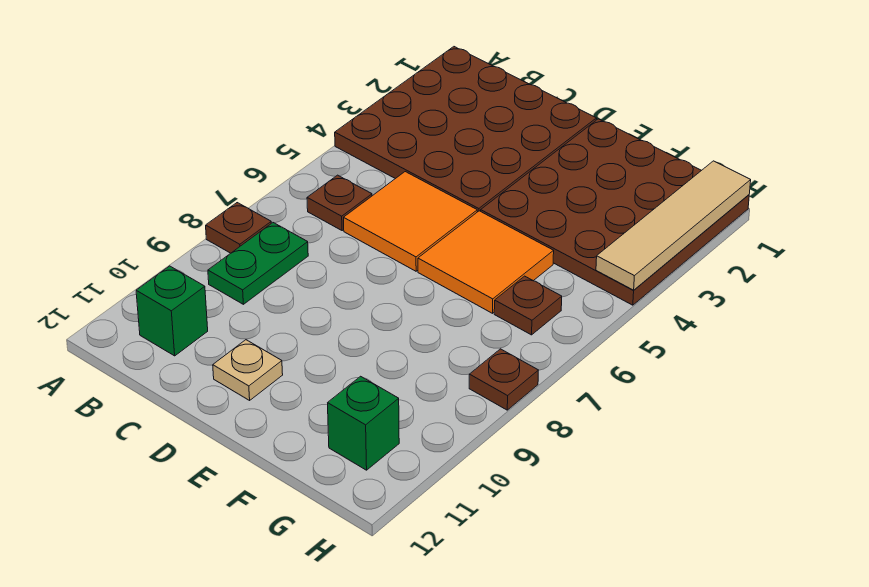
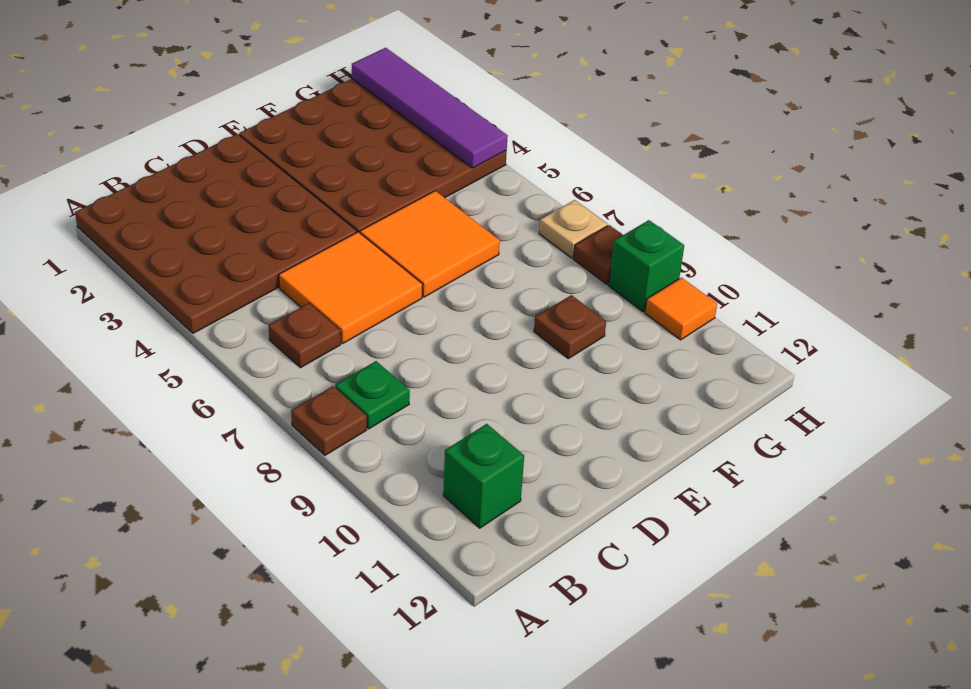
green plate B8:B9 level 1 -> green plate B8 level 1
tan plate D11 level 1 -> tan plate H7 level 1
brown plate G6 level 1 -> brown plate F9 level 1
green brick G11 level 1 -> green brick H9 level 1
tan tile H1:H4 level 2 -> purple tile H1:H4 level 2
none -> orange tile H10 level 1

